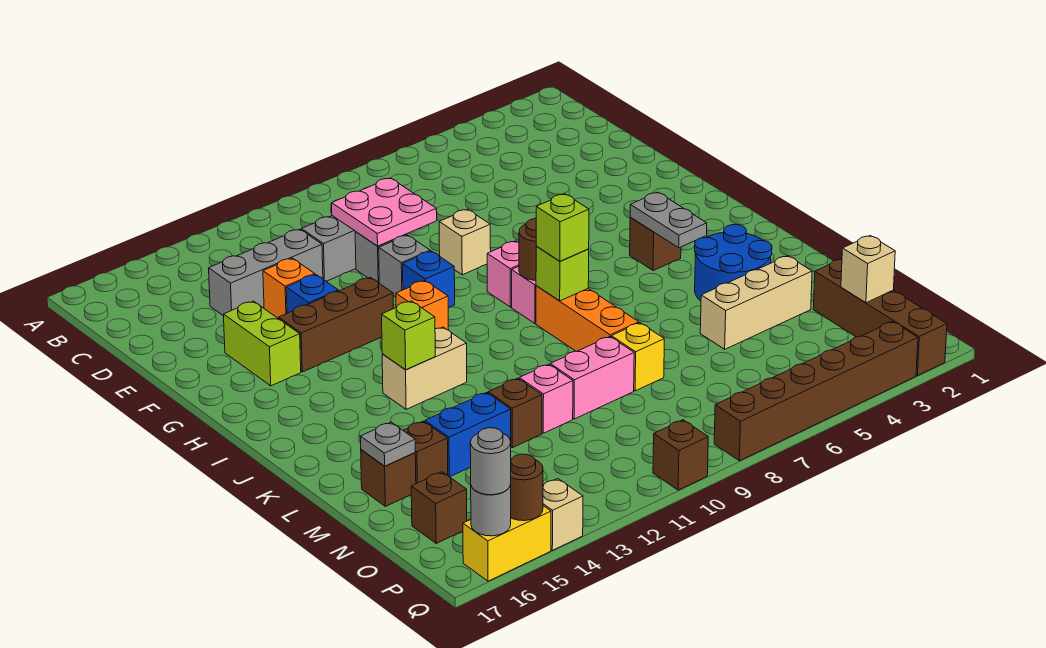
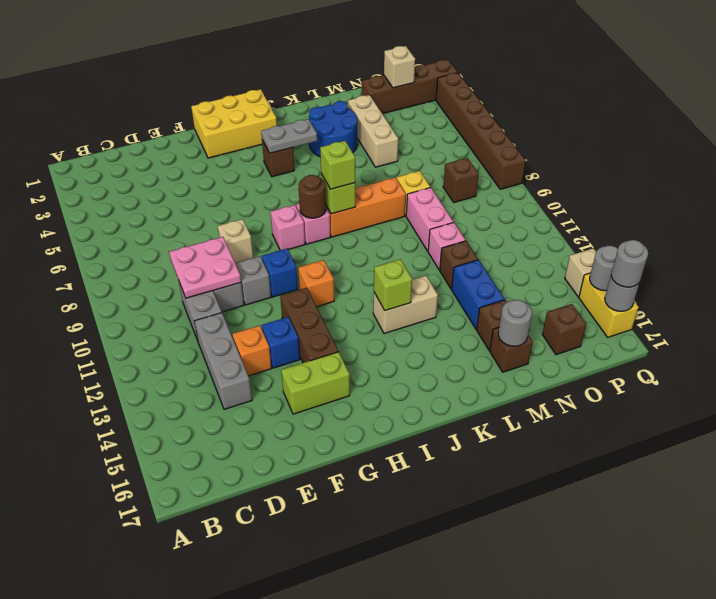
none -> yellow brick G1:I2 level 1
tan brick J12:J13 level 1 -> tan brick J13:K13 level 1
grey plate M16 level 2 -> grey round brick M16 level 2
brown brick Q10 level 1 -> brown brick O8 level 1
brown round brick Q15 level 2 -> grey round brick Q15 level 2

